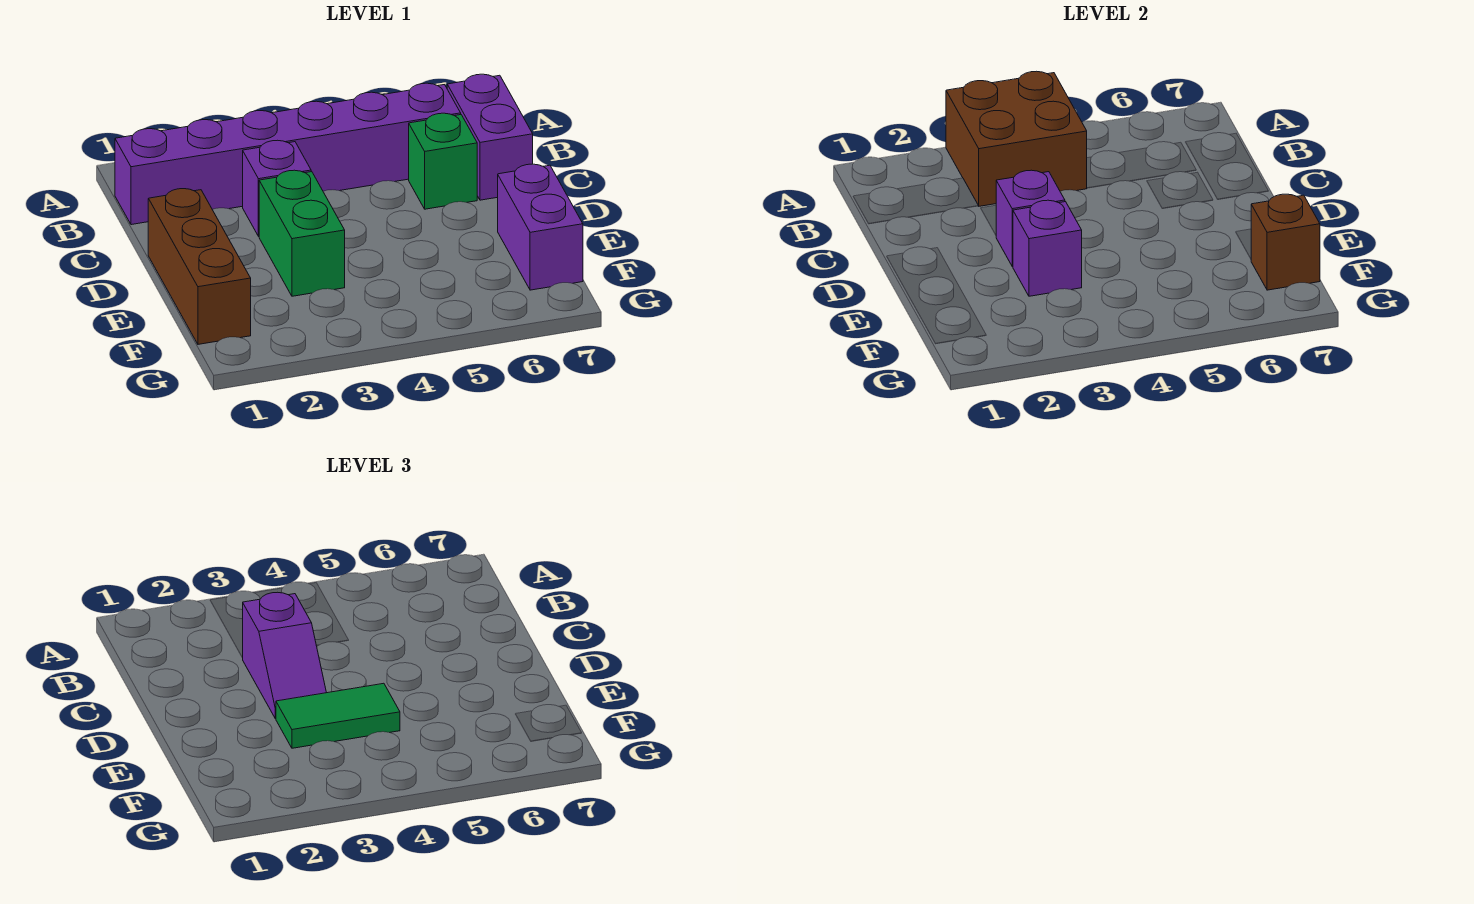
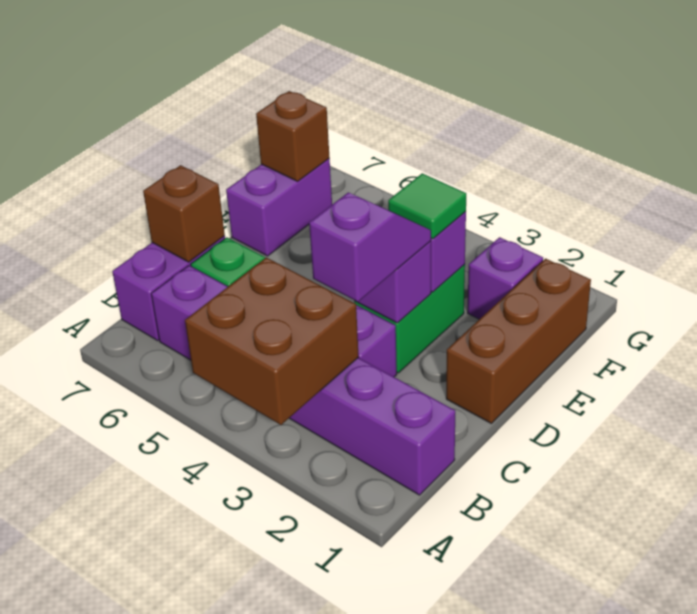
none -> brown brick C7 level 2
green tile E3:E4 level 3 -> green tile E3 level 3
none -> purple brick F2 level 1

